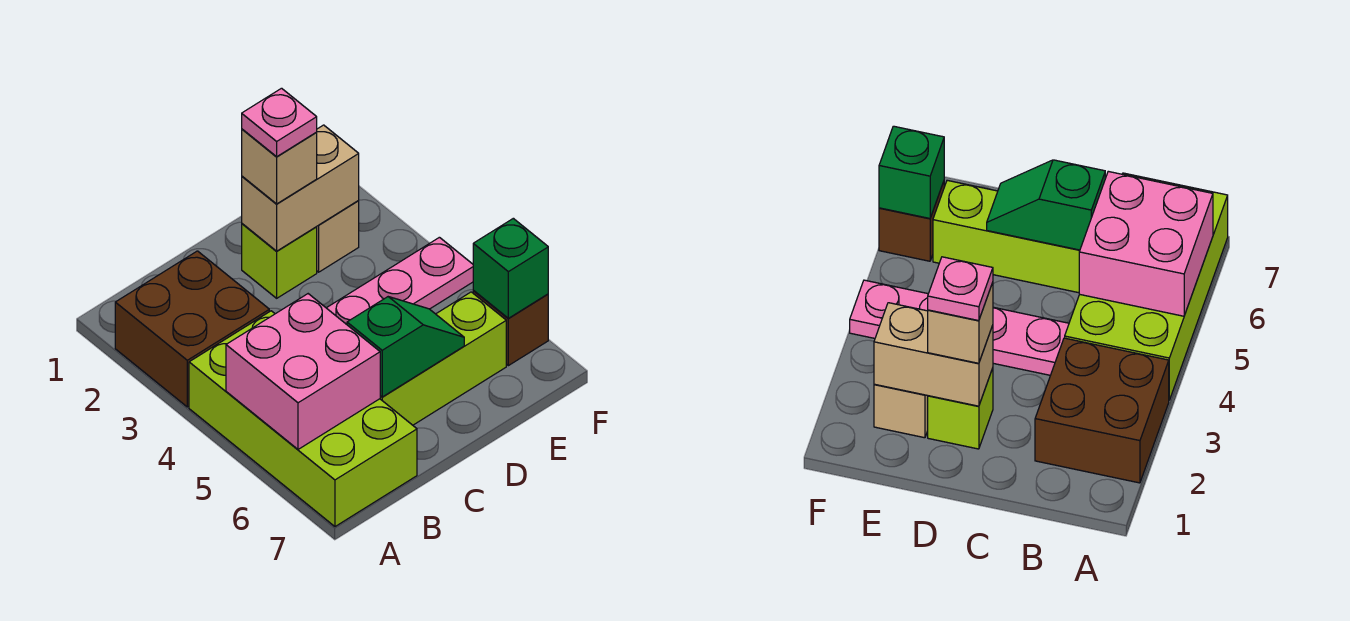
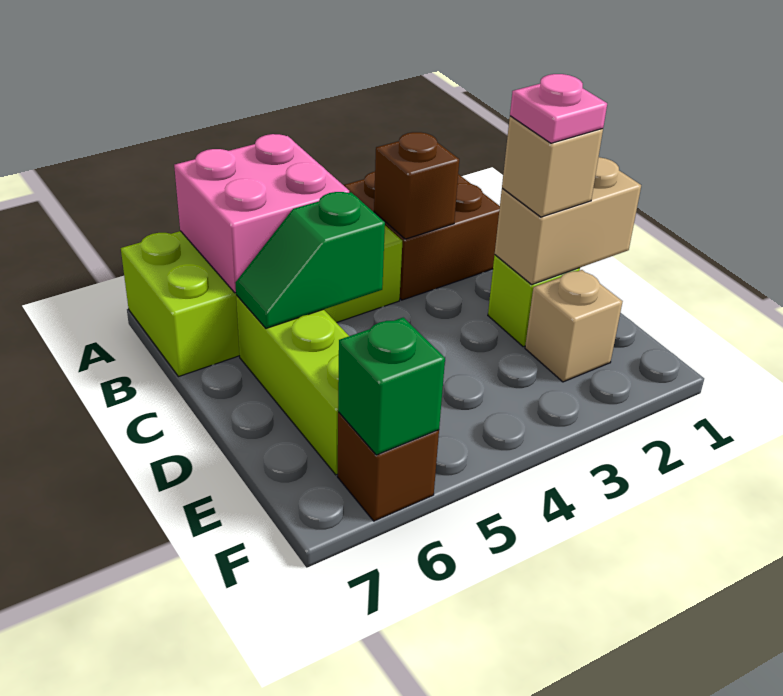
none -> brown brick B3 level 2
pink plate C4:F4 level 1 -> none
green slope C6:D6 level 2 top C -> green slope C5:C6 level 2 top 5
tan brick D2:E2 level 2 -> tan brick D1:D2 level 2

